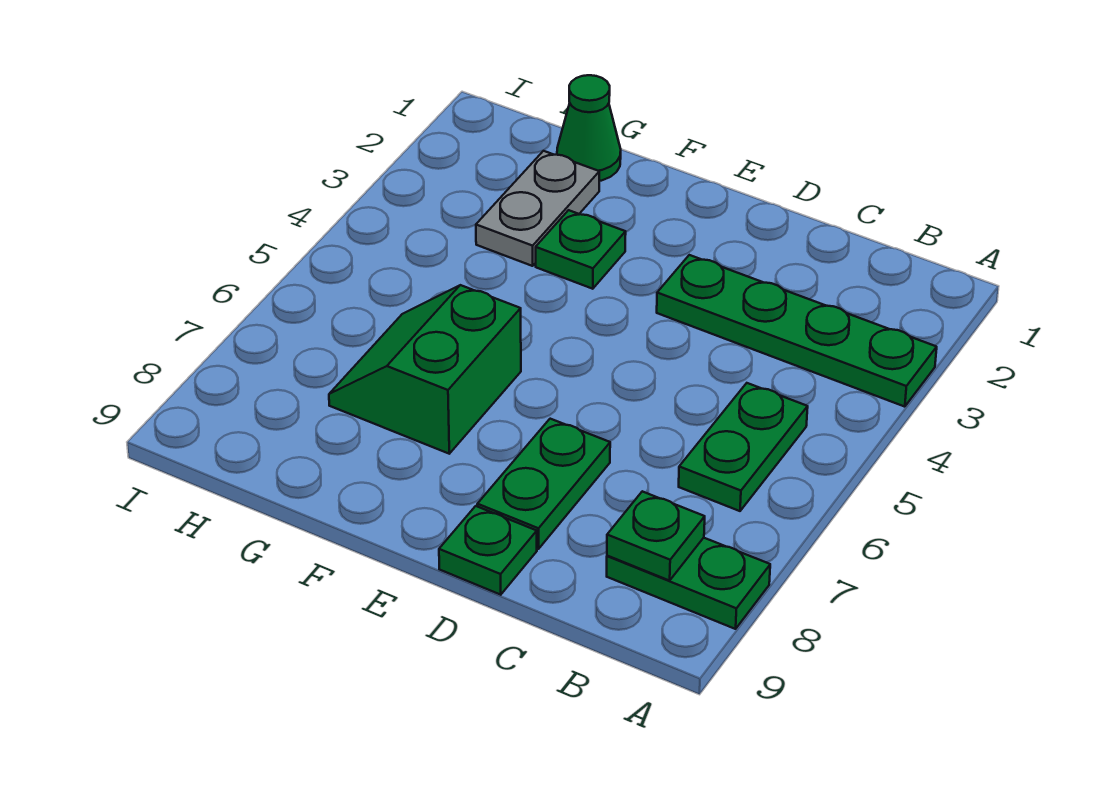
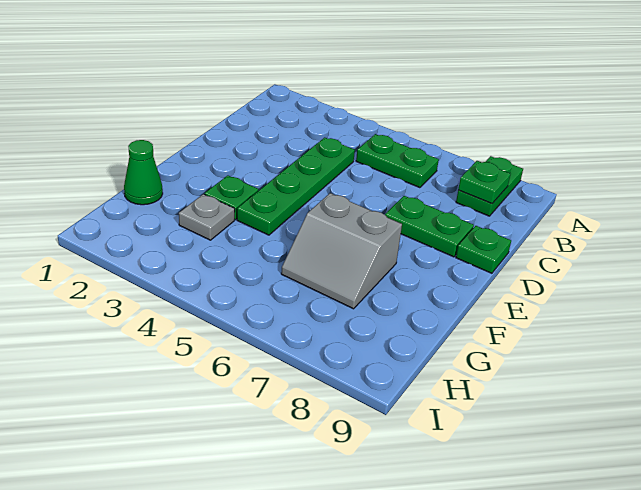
green plate A3:D3 level 1 -> green plate C4:F4 level 1
green slope F6:G7 level 1 top F -> grey slope F6:G7 level 1 top F
grey plate G2:G3 level 1 -> grey plate G3 level 1

